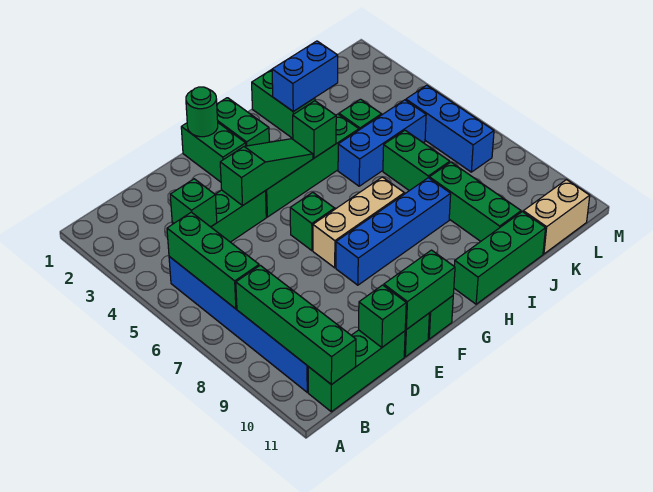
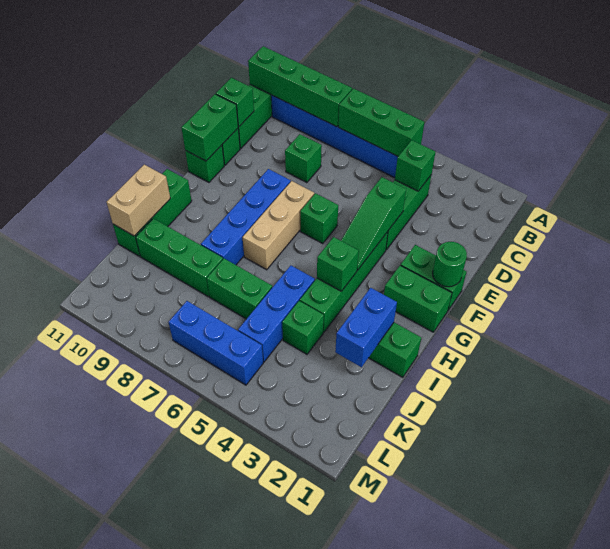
none -> green brick D8 level 1
tan brick K11:L11 level 1 -> tan brick I11:J11 level 2

